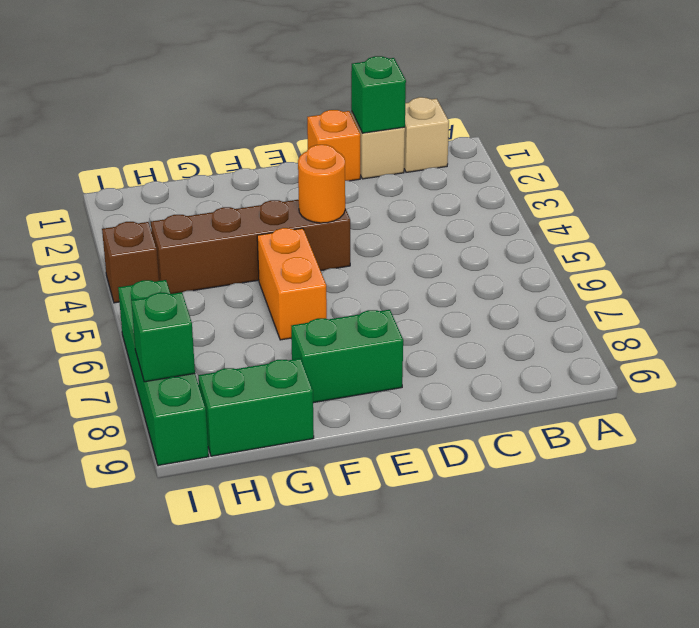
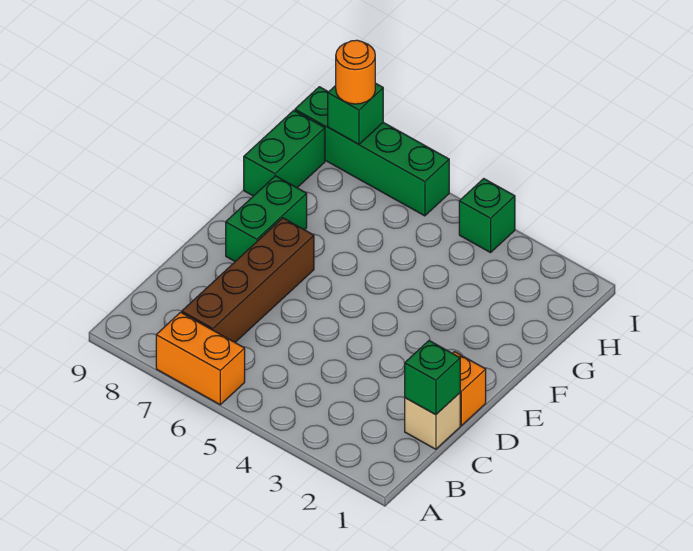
tan brick B1 level 1 -> none
brown brick E4:H4 level 1 -> brown brick B7:E7 level 1
orange round brick E4 level 2 -> orange round brick I8 level 3
orange brick F5:F6 level 1 -> orange brick A6:A7 level 1
brown brick I4 level 1 -> green brick I4 level 1

